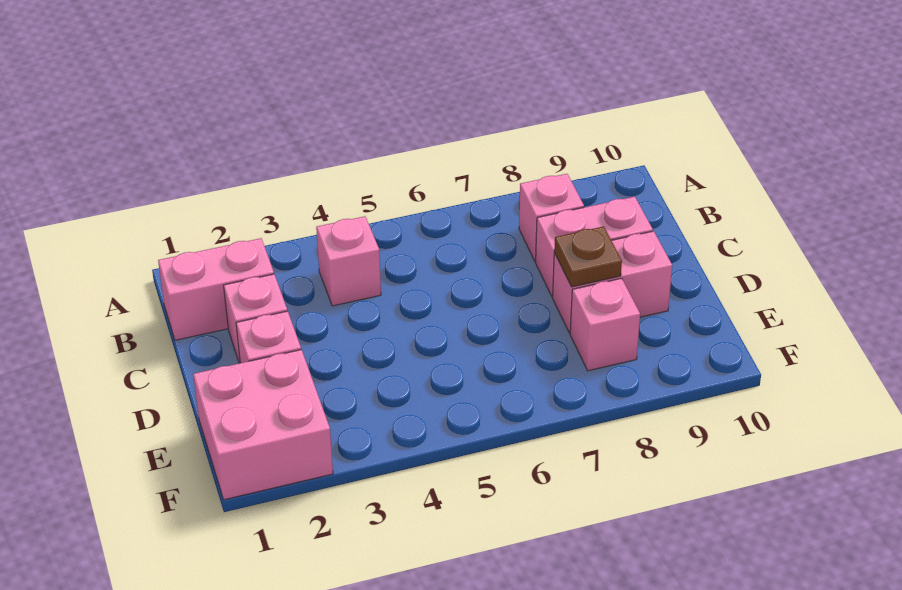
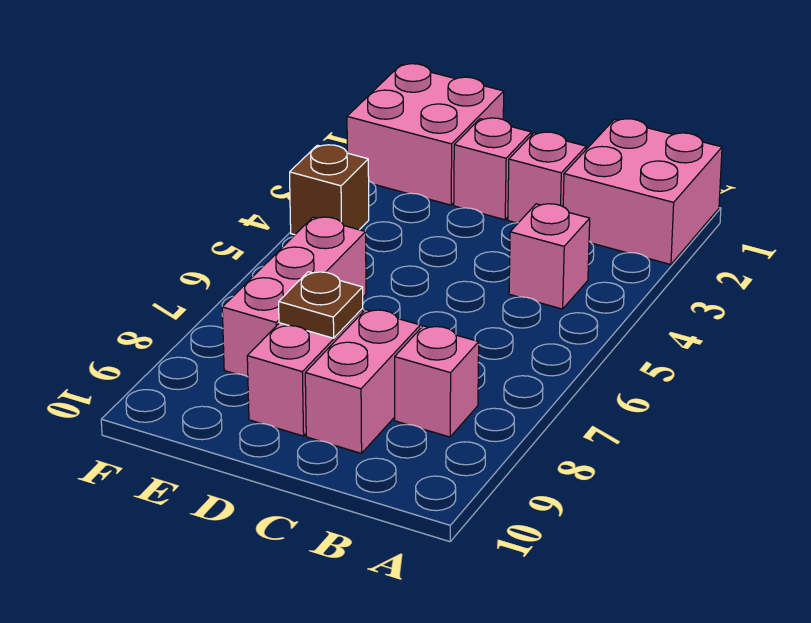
pink brick B1:B2 level 1 -> pink brick A1:B2 level 1
pink brick E8 level 1 -> pink brick E6:E8 level 1
none -> brown brick F4 level 1

